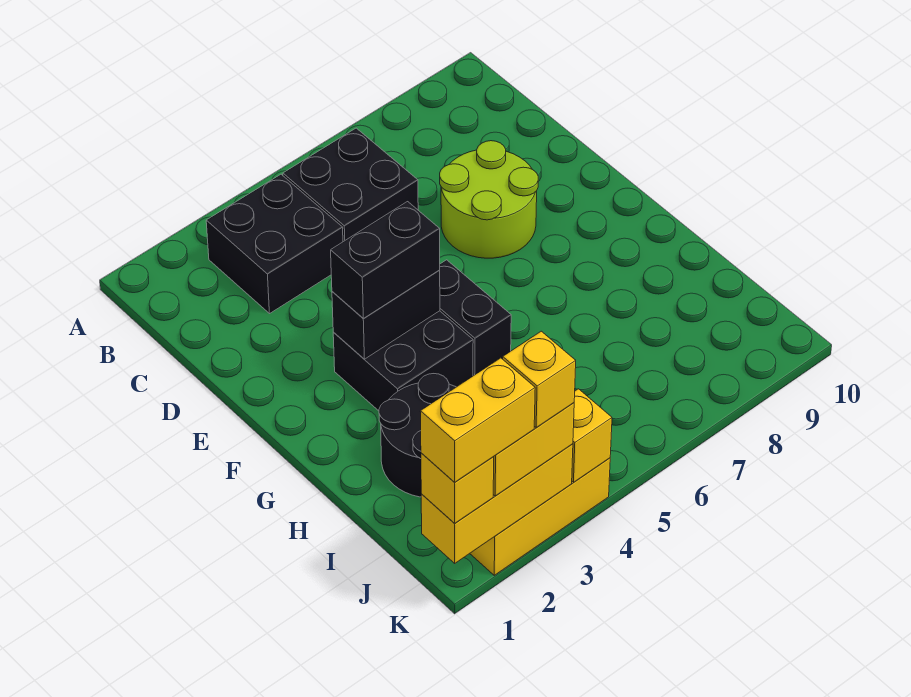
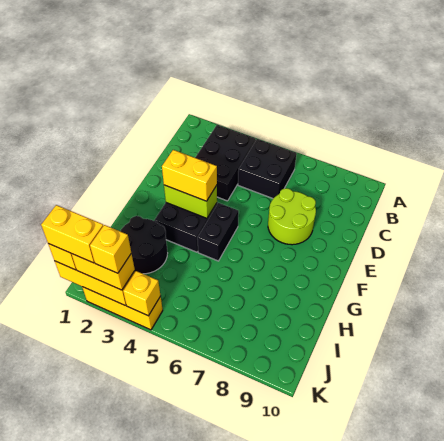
black brick B3:C4 level 1 -> black brick B3:D4 level 1
black brick F3:F4 level 2 -> lime brick F3:F4 level 2
black brick F3:F4 level 3 -> yellow brick F3:F4 level 3

